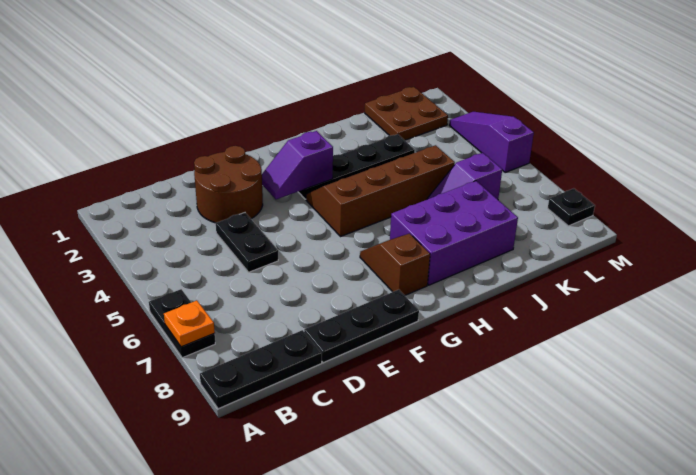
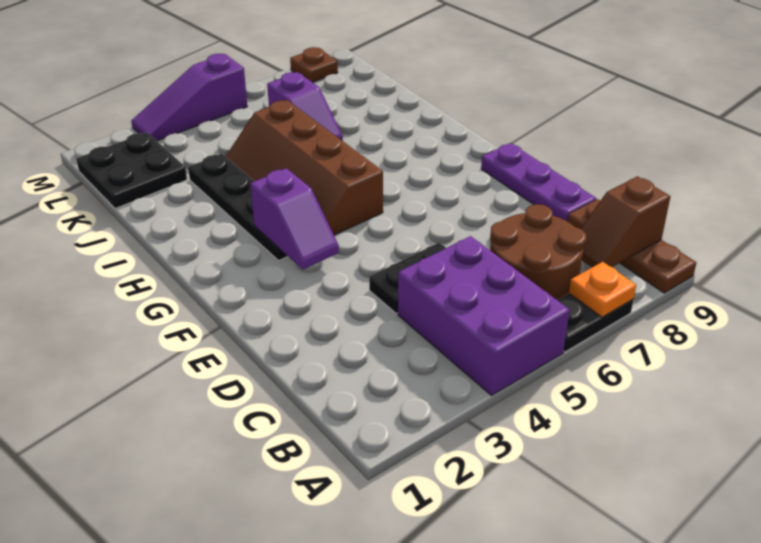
black plate A9:C9 level 1 -> brown plate A9:C9 level 1
brown round brick D2:E3 level 1 -> brown round brick B6:C7 level 1
black plate D9:F9 level 1 -> purple plate D9:F9 level 1
brown slope G7:G8 level 1 top 8 -> brown slope B8:B9 level 2 top 9
purple brick H7:J8 level 1 -> purple brick A4:C5 level 1
brown plate K1:L2 level 1 -> black plate K1:L2 level 1
black plate M8 level 1 -> brown plate M8 level 1

